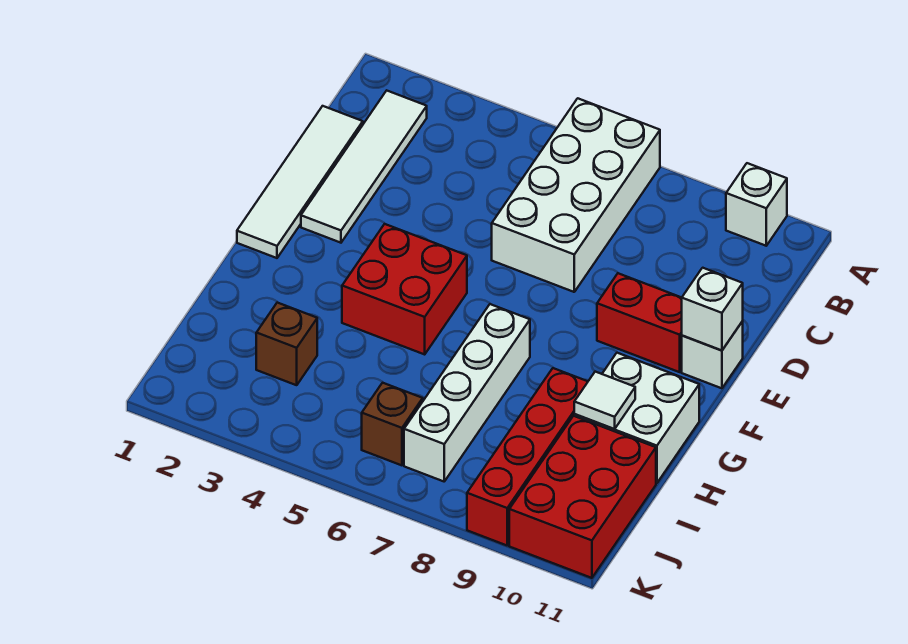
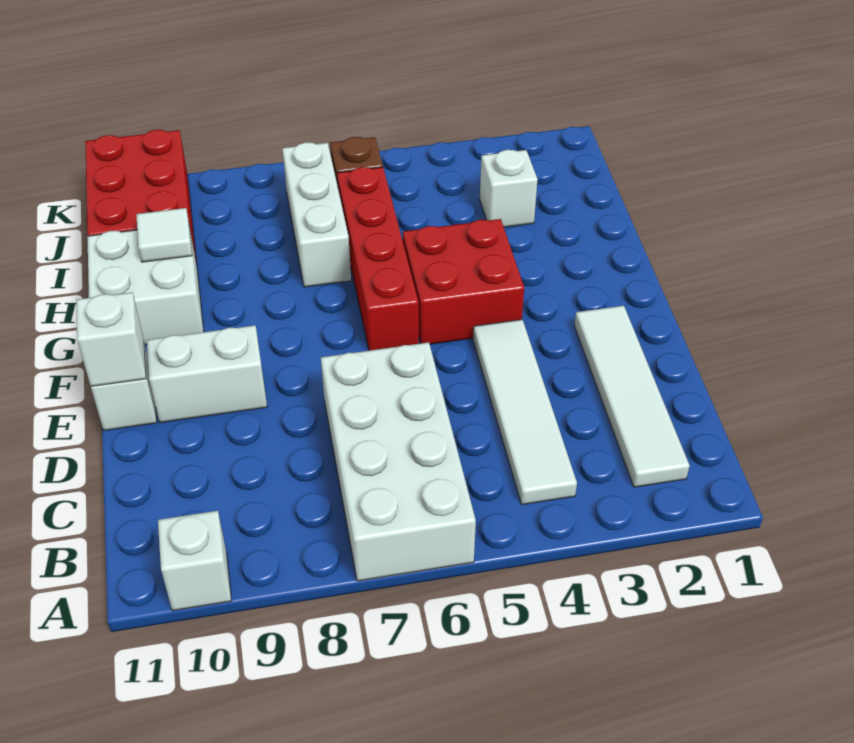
white tile C1:F1 level 1 -> white tile B4:E4 level 1
red brick E9:E10 level 1 -> white brick E9:E10 level 1
white brick G7:J7 level 1 -> white brick H7:J7 level 1
red brick H9:K9 level 1 -> red brick F6:I6 level 1
brown brick I3 level 1 -> white brick I3 level 1

